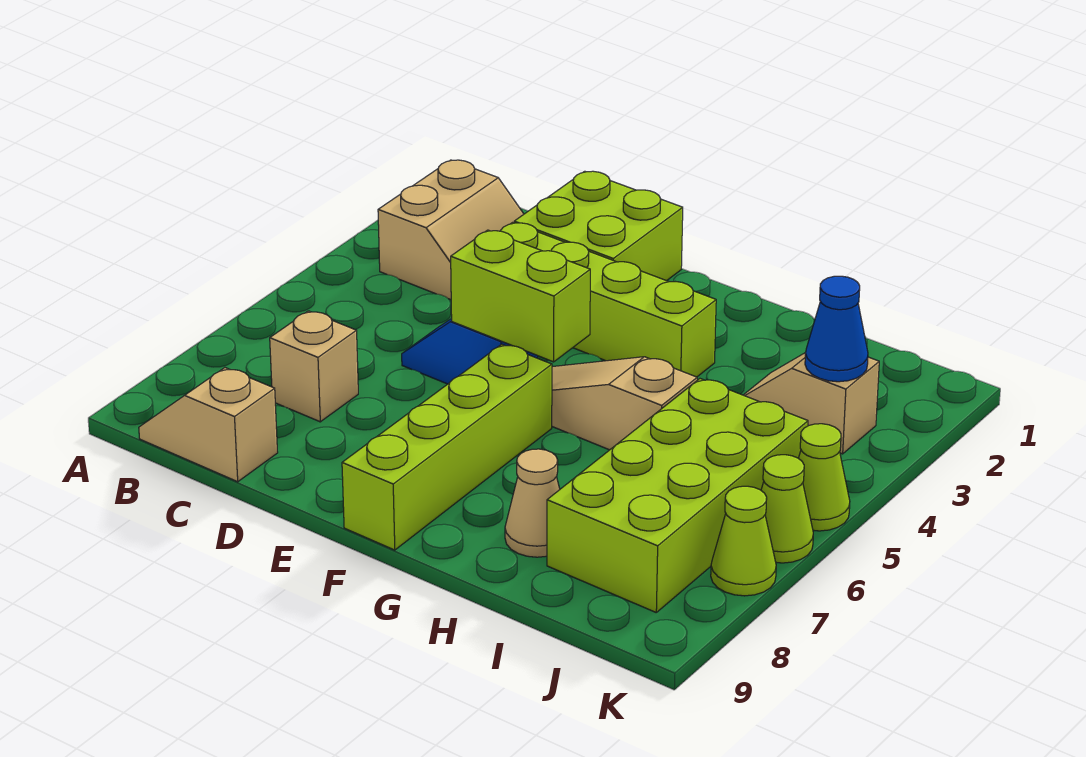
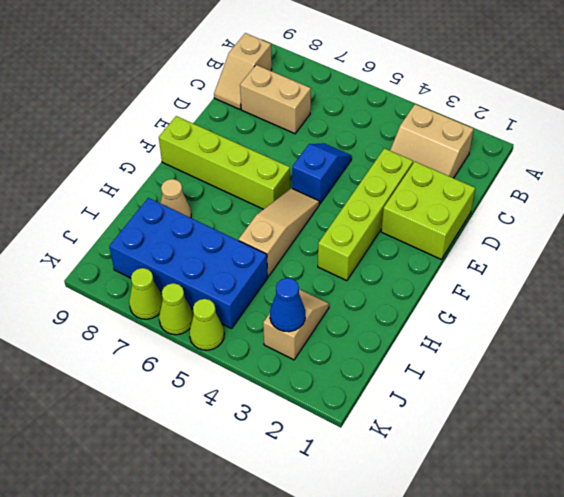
tan slope B9:C9 level 1 top C -> tan slope B9:C9 level 1 top B
tan brick C7 level 1 -> tan brick C7:C8 level 1
lime brick E5:F5 level 2 -> none
lime brick I5:J8 level 1 -> blue brick I5:J8 level 1

